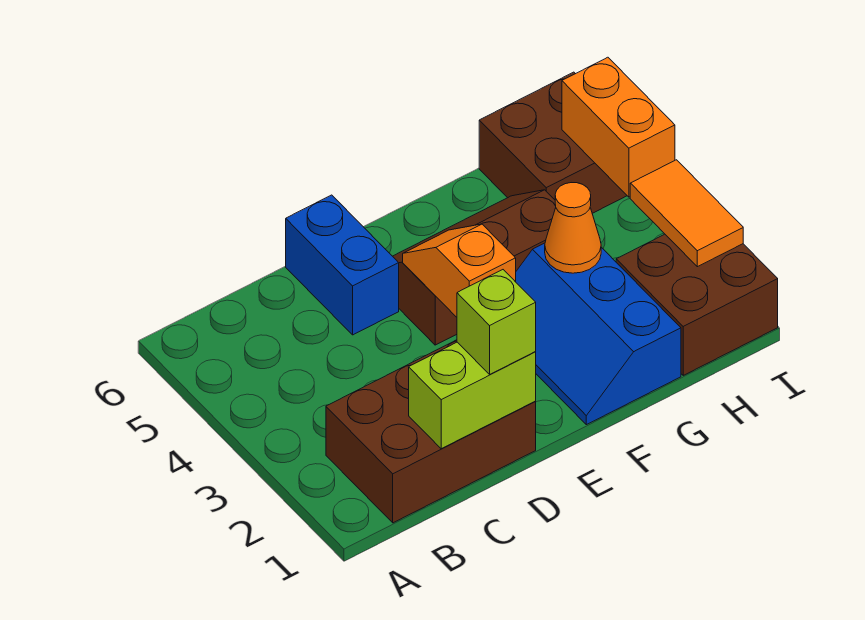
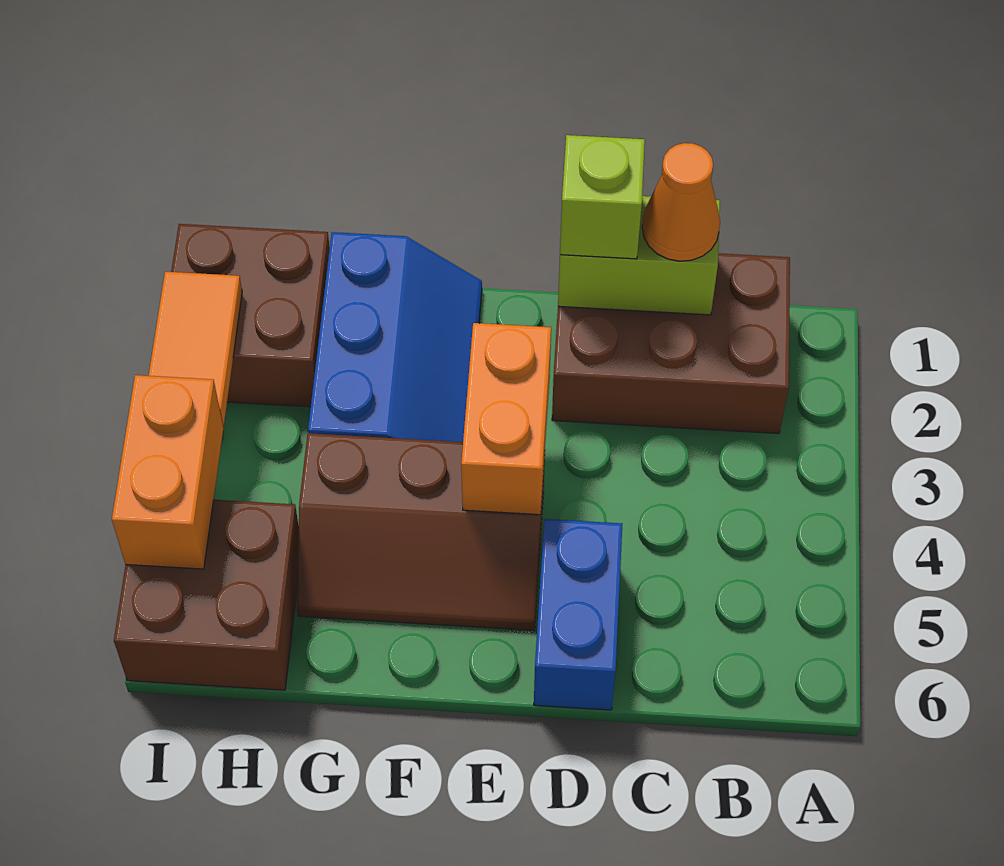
orange slope E3:E4 level 2 top 3 -> orange brick E3:E4 level 2
orange cone G3 level 2 -> orange cone C1 level 3

